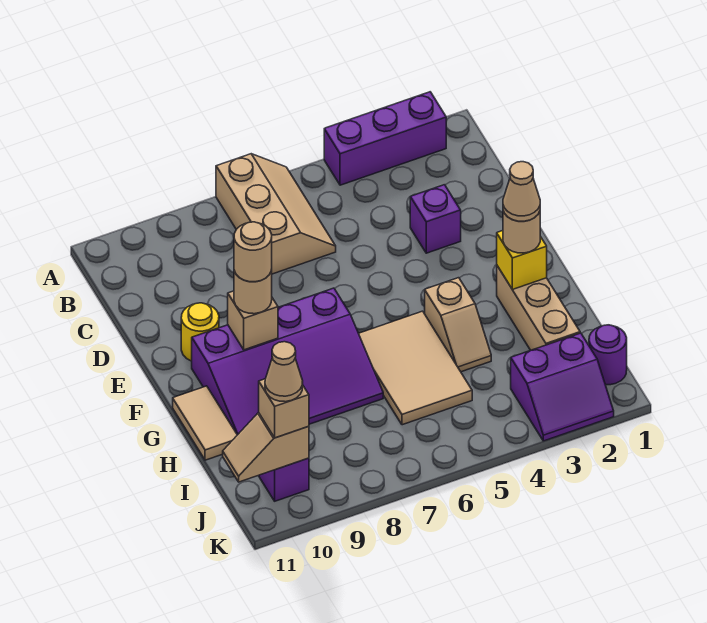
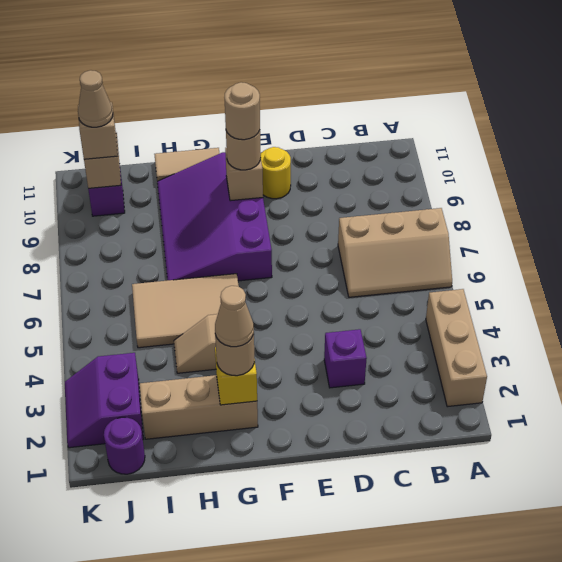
purple brick A2:A4 level 1 -> tan brick A2:A4 level 1

